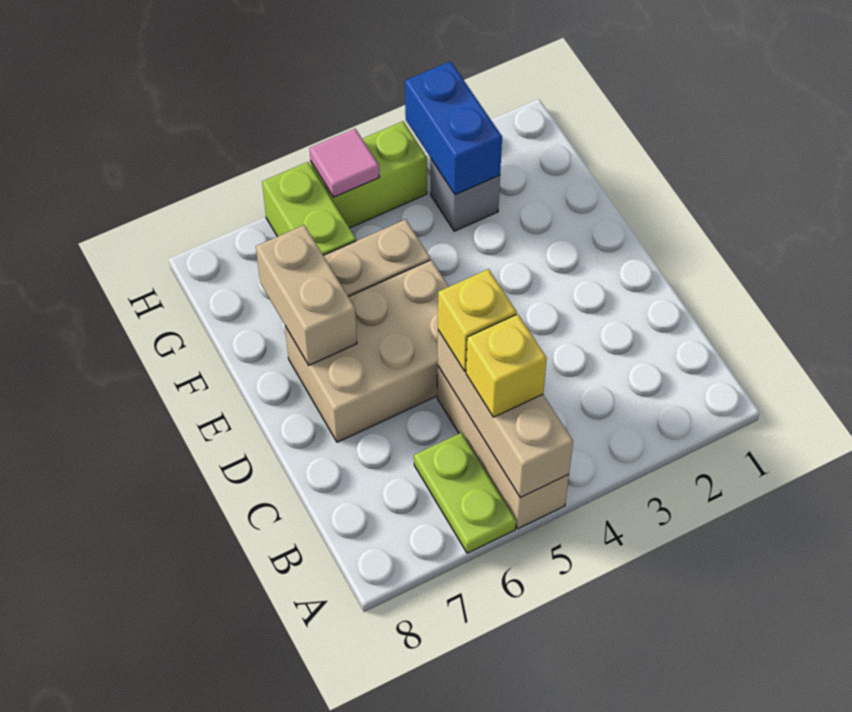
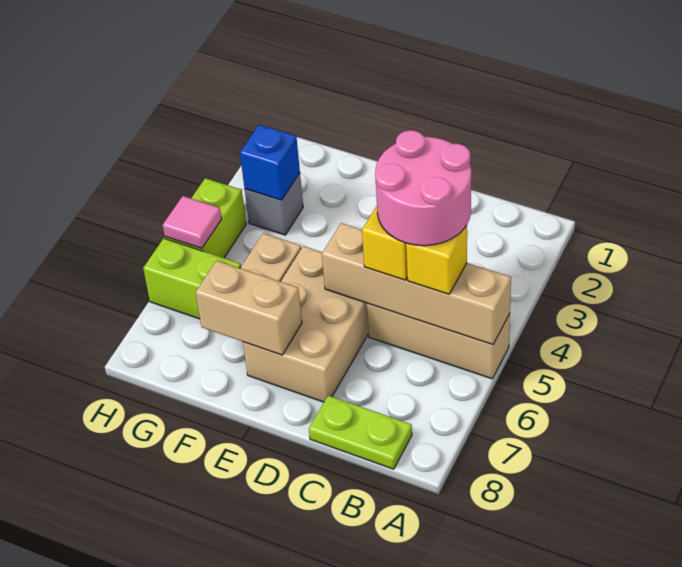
tan brick A5:C5 level 2 -> tan brick A5:D5 level 2
lime plate A6:B6 level 1 -> lime plate B8:C8 level 1
none -> pink round brick B4:C5 level 4
blue brick G3:H3 level 2 -> blue brick G3 level 2

